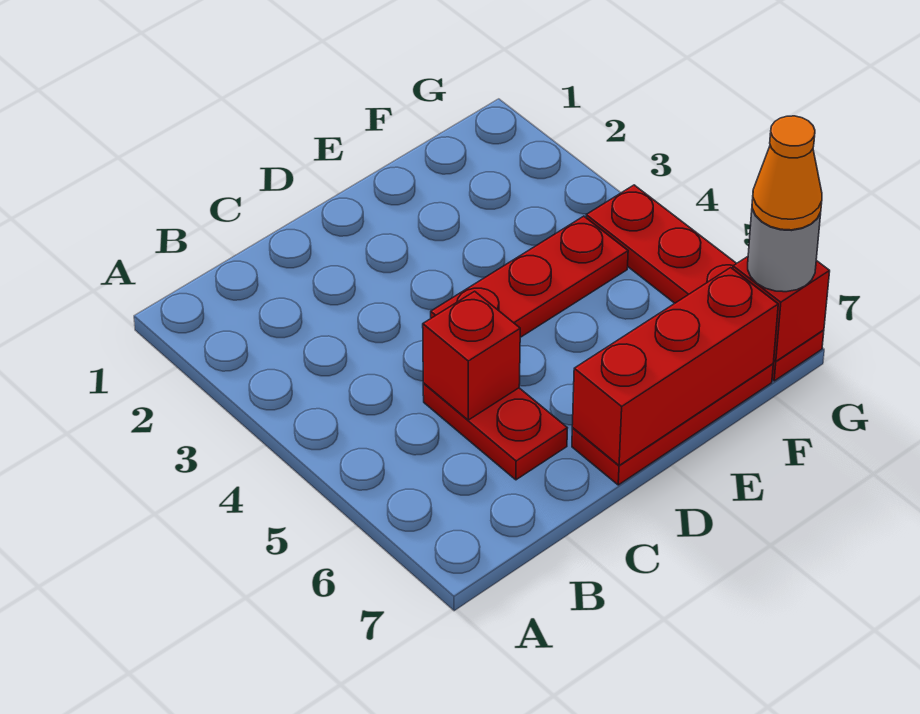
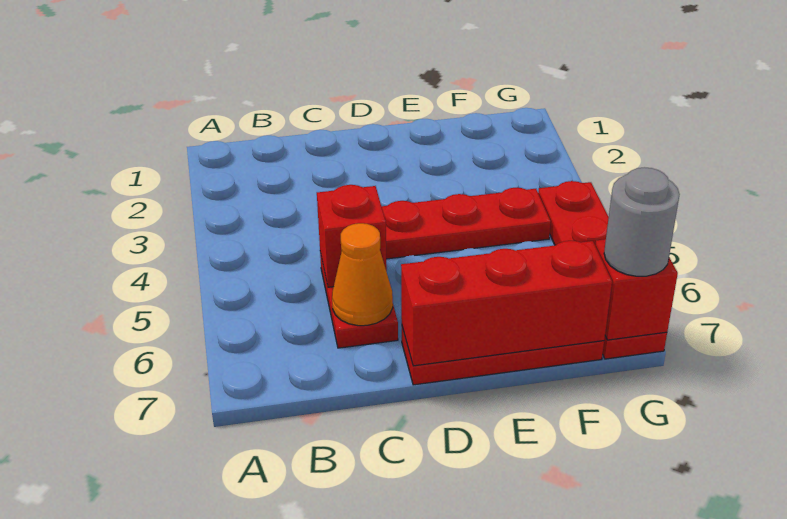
orange cone G7 level 4 -> orange cone C6 level 2

